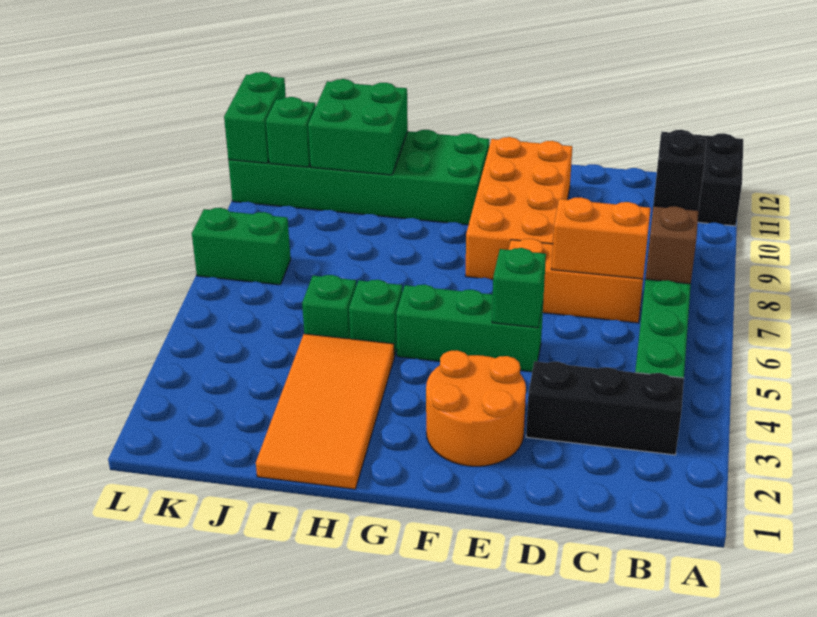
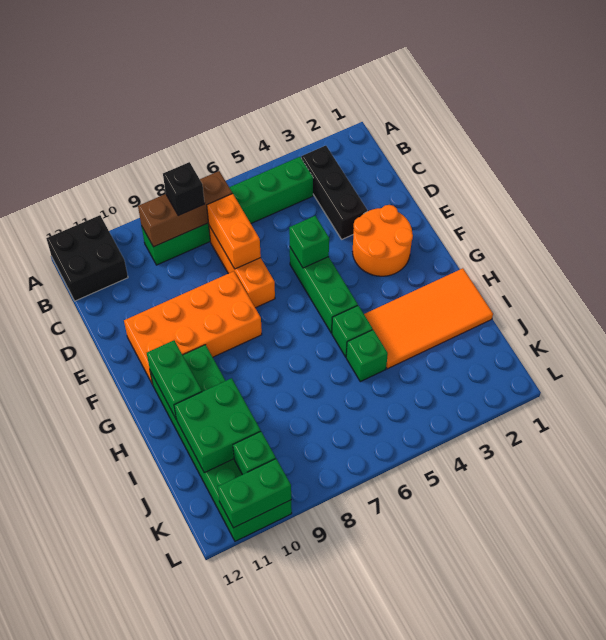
green brick K7:L7 level 1 -> green brick G11:H11 level 2

